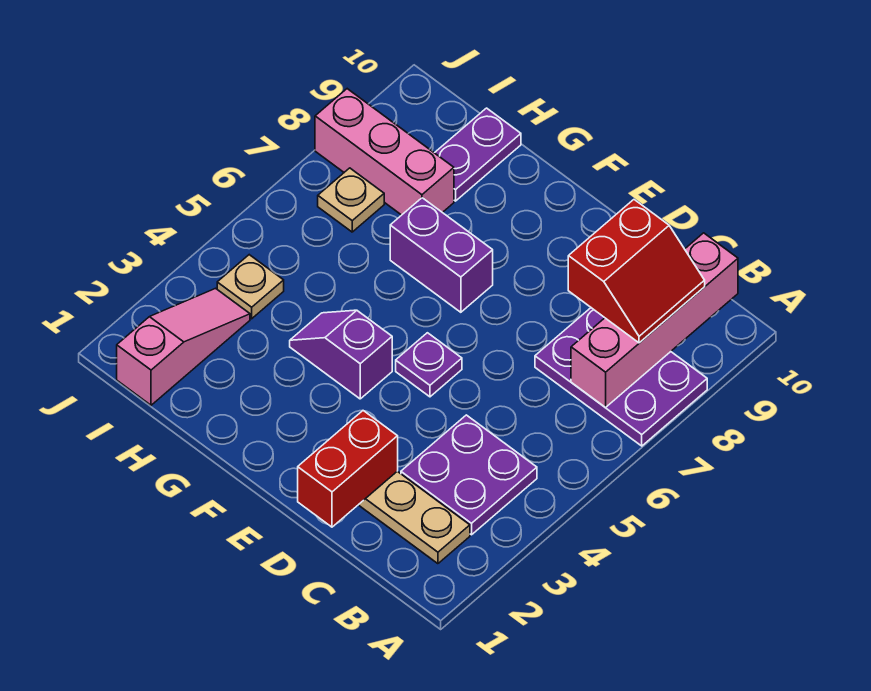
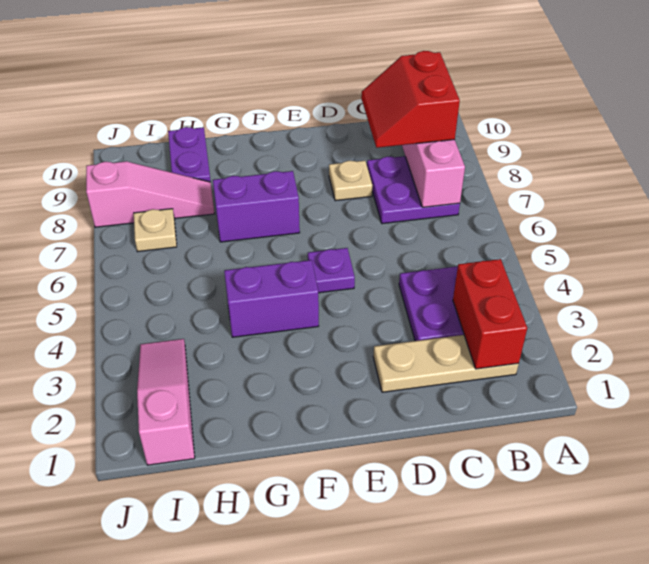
purple plate A7:C8 level 1 -> purple plate B7:C8 level 1
red slope B8:C9 level 3 top C -> red slope B8:C9 level 3 top B
red brick D1:D2 level 2 -> red brick B2:B3 level 2
purple slope F4:G4 level 1 top F -> purple brick F4:G4 level 1
pink brick H8:J8 level 1 -> pink slope H8:J8 level 1 top J
tan plate I4 level 1 -> tan plate D8 level 1

